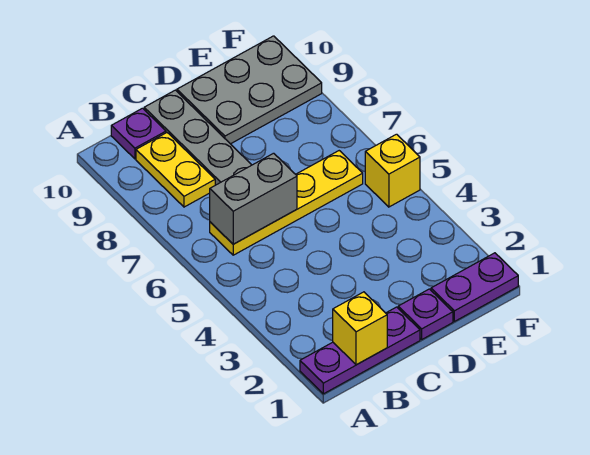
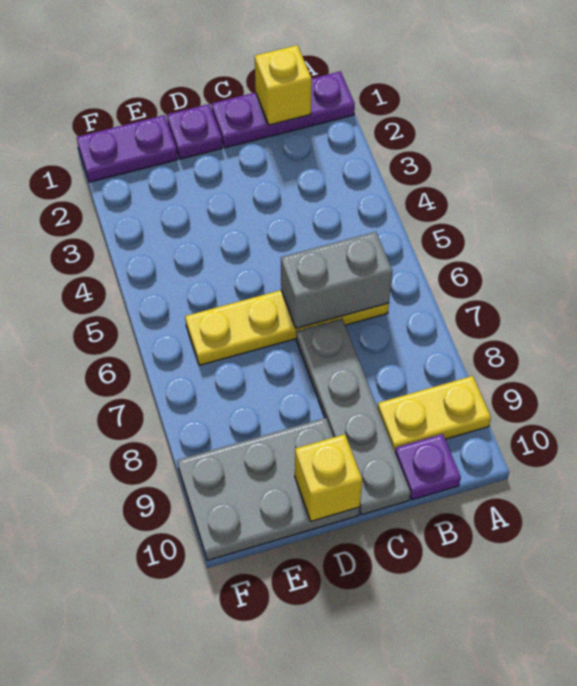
yellow plate B8:B9 level 1 -> yellow plate A9:B9 level 1
yellow brick F5 level 1 -> yellow brick D10 level 2

